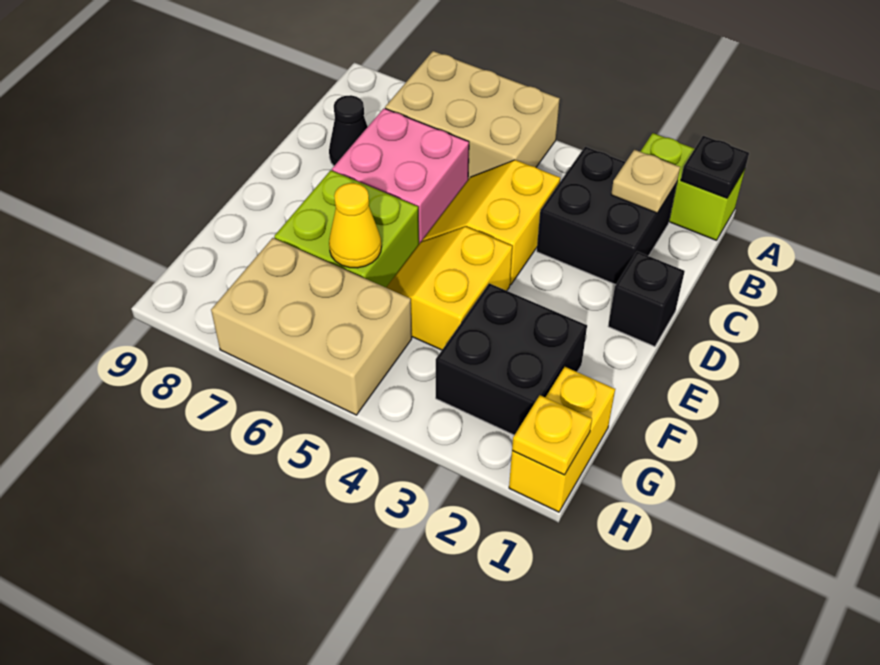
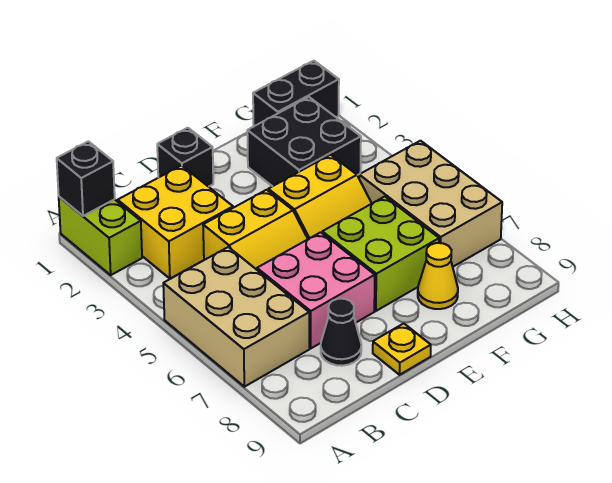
black plate A1 level 2 -> black brick A1 level 2
black brick B2:C3 level 1 -> yellow brick B2:C3 level 1
tan plate B2 level 2 -> none
yellow cone F6 level 2 -> yellow cone F8 level 1
yellow brick G1:H1 level 1 -> black brick G1:H1 level 1
yellow plate H1 level 2 -> yellow plate D9 level 1

